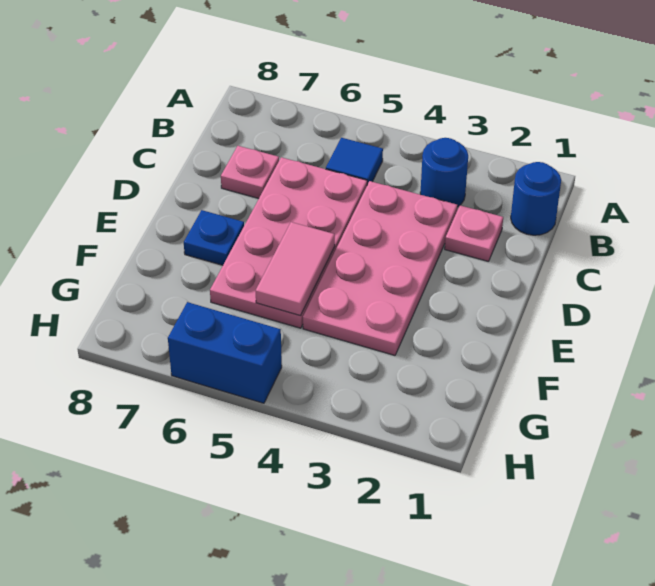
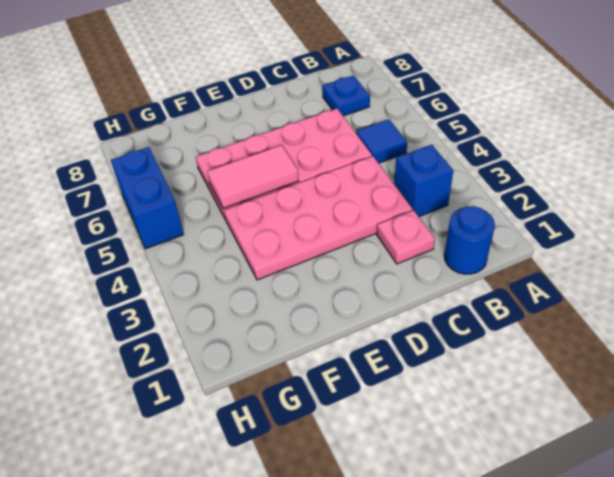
blue round brick B3 level 1 -> blue brick B3 level 1
pink plate C7 level 1 -> none
blue plate E7 level 1 -> blue plate B7 level 1

